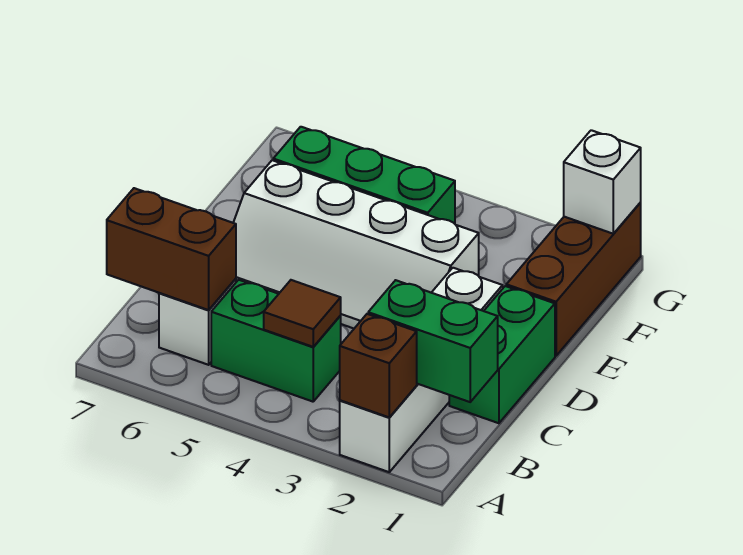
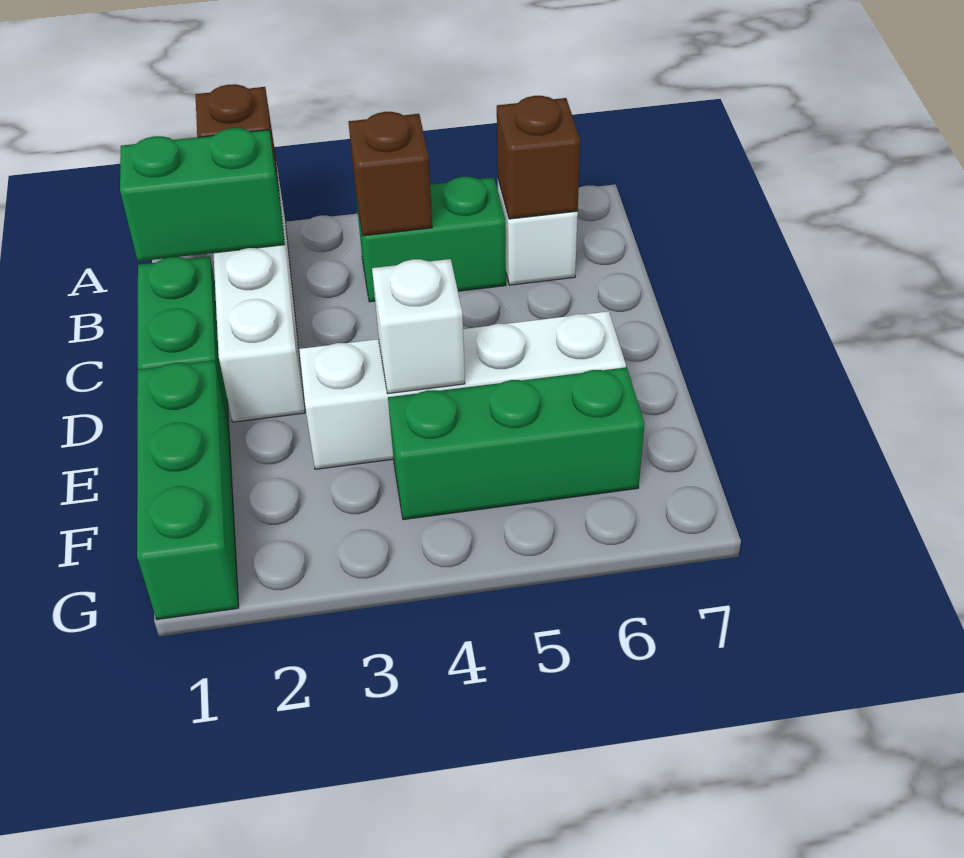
brown tile B4 level 2 -> brown brick B4 level 2
brown brick B6:B7 level 2 -> brown brick B6 level 2
brown brick E1:G1 level 1 -> green brick E1:G1 level 1
white brick G1 level 2 -> white brick E4 level 2

